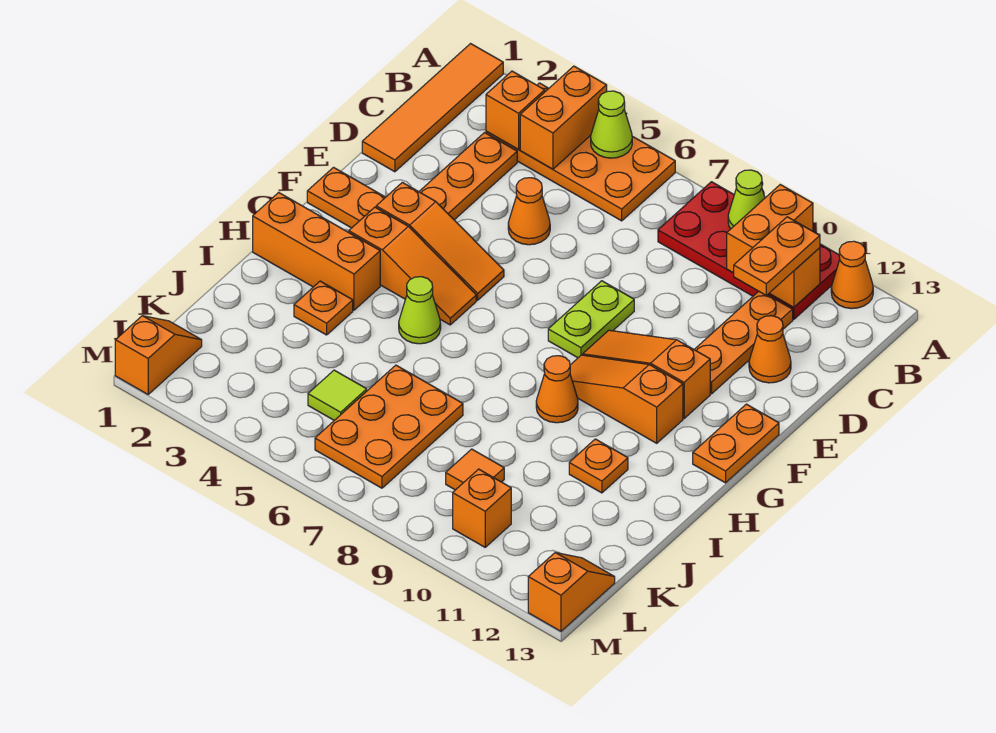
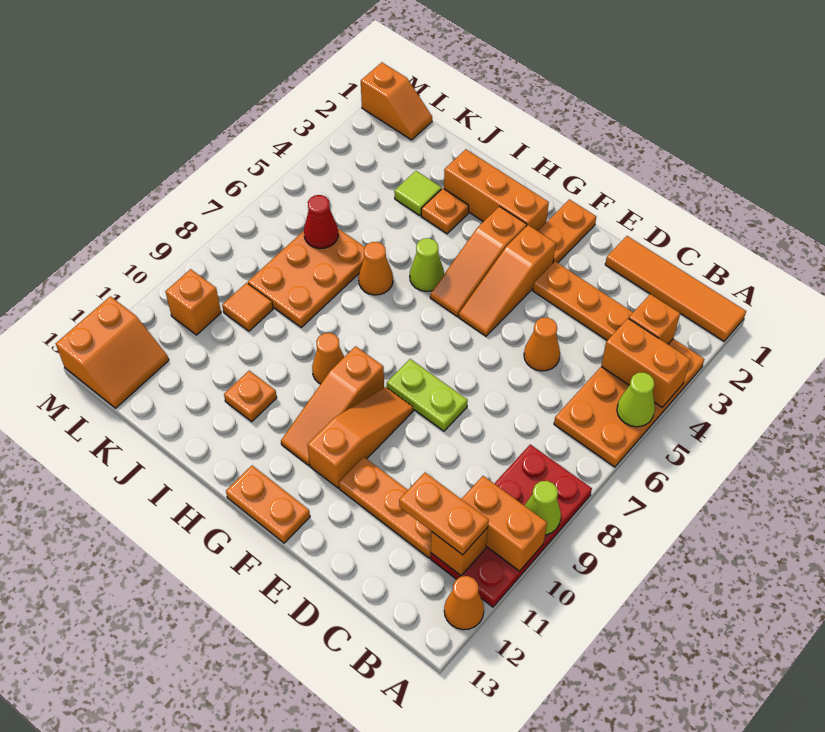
orange cone D12 level 1 -> orange cone I6 level 1
orange slope G9:G11 level 1 top 11 -> orange slope G9:G11 level 1 top 9
orange brick H1:H3 level 1 -> orange brick G2:I2 level 1
orange plate J6:L7 level 1 -> orange plate J6:K8 level 1
lime tile K5 level 1 -> lime tile J3 level 1
none -> red cone K6 level 2
orange slope L13:M13 level 1 top M -> orange slope L12:M13 level 1 top M

